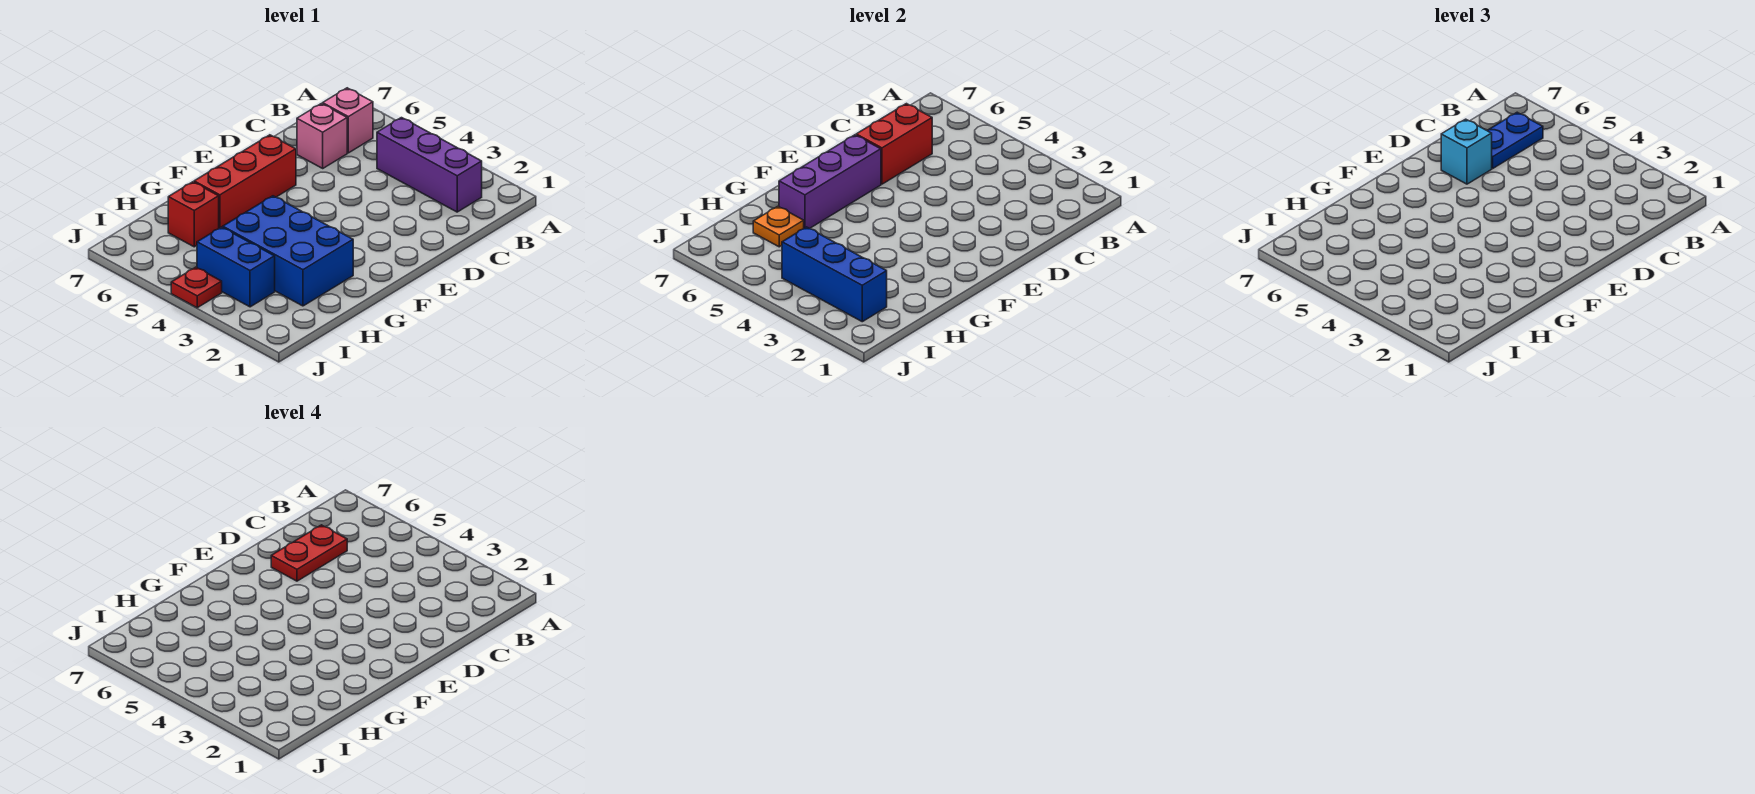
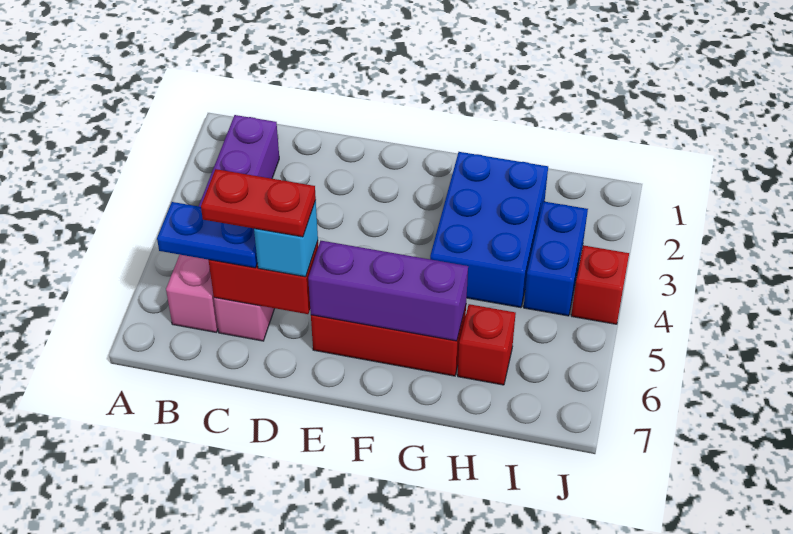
orange plate H6 level 2 -> none
blue brick I2:I4 level 2 -> none
red plate J4 level 1 -> red brick J4 level 1

